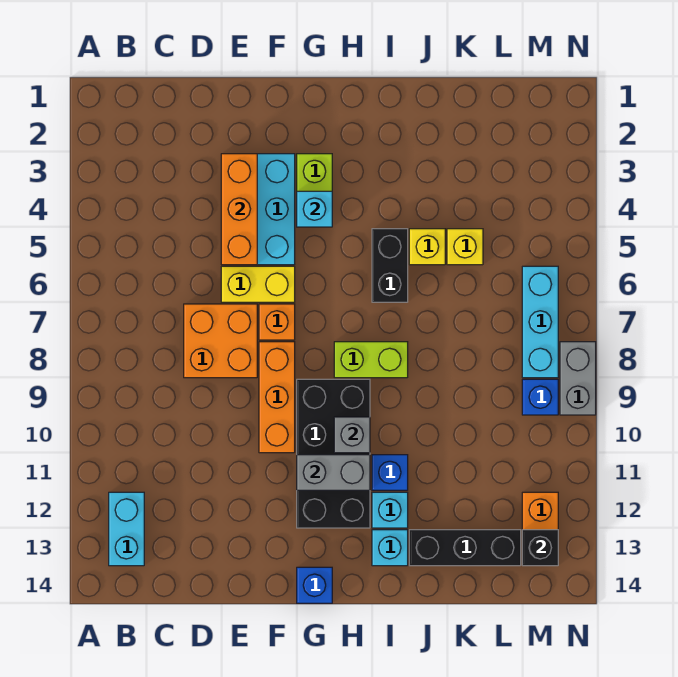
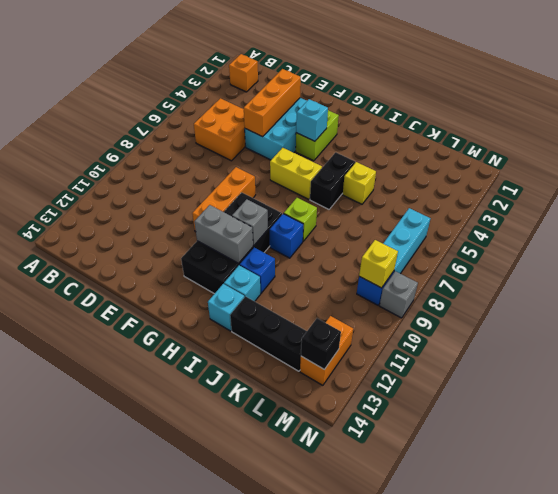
cyan brick B12:B13 level 1 -> none
orange brick D7:E8 level 1 -> orange brick C5:D6 level 1
yellow brick E6:F6 level 1 -> yellow brick G6:H6 level 1
orange brick F7 level 1 -> orange brick B2 level 1
blue brick G14 level 1 -> blue brick I9 level 1
lime brick H8:I8 level 1 -> lime brick I8 level 1
yellow brick K5 level 1 -> yellow brick M9 level 2
grey brick N8:N9 level 1 -> grey brick N9 level 1

